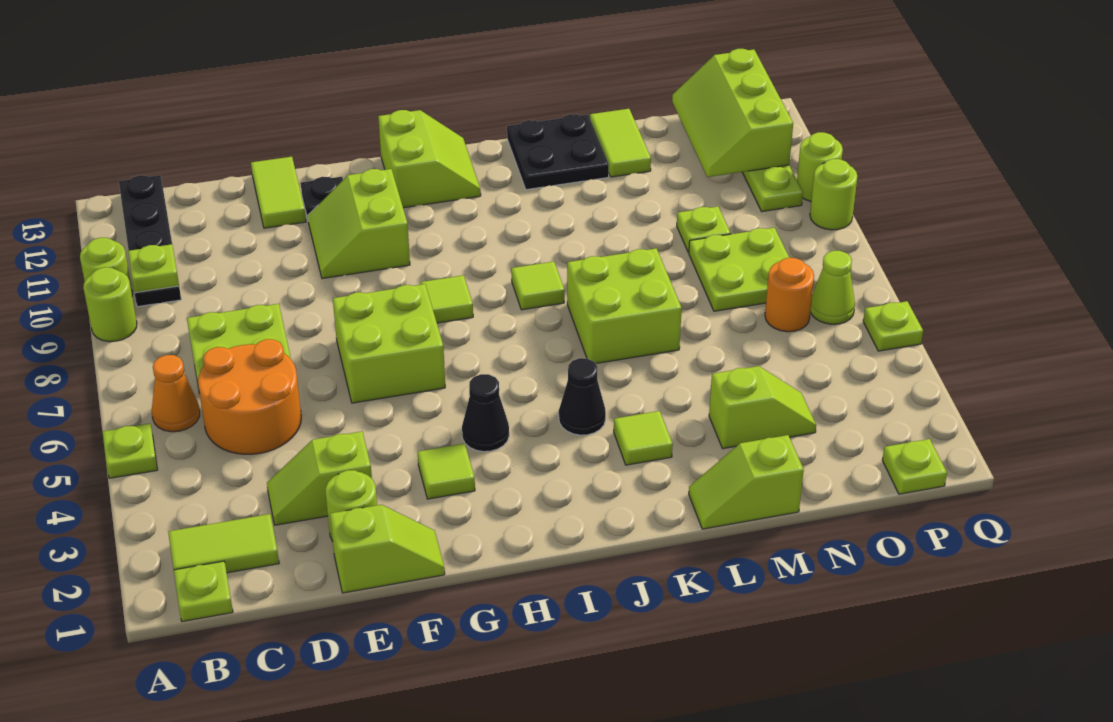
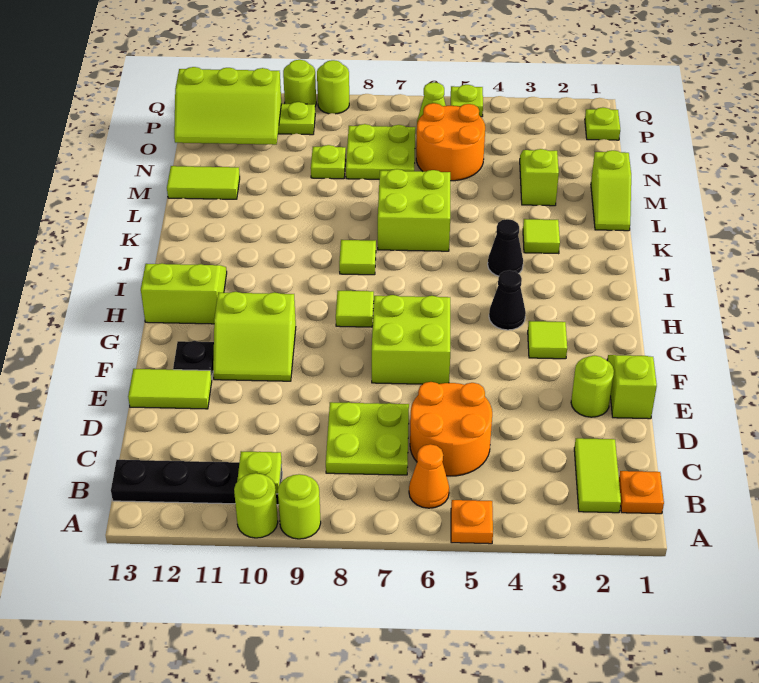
lime plate A5 level 1 -> orange plate A5 level 1
lime plate B1 level 1 -> orange plate B1 level 1
lime slope D3:E3 level 1 top E -> none
black plate K12:L13 level 1 -> none
orange round brick O6 level 1 -> orange round brick N5:O6 level 1

